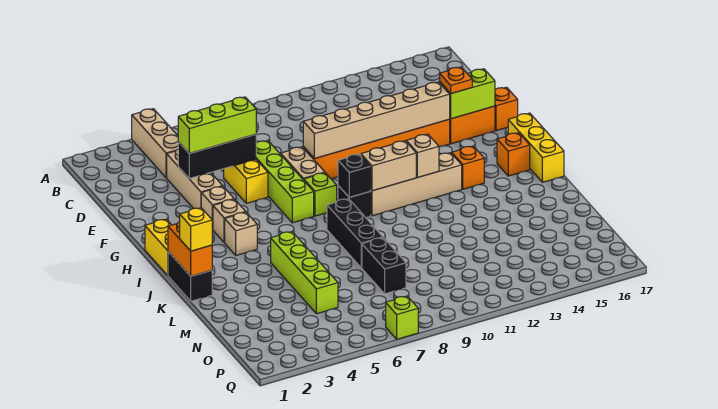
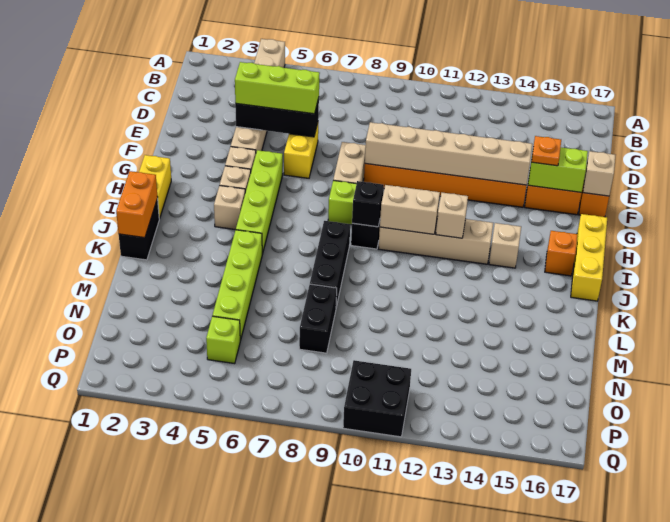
lime brick E7:H7 level 1 -> lime brick G5:J5 level 1
none -> tan brick F17 level 2
orange brick I14 level 1 -> tan brick I14 level 1
yellow brick K1 level 3 -> none
none -> black brick P10:Q11 level 1
lime brick Q7 level 1 -> lime brick O5 level 1

